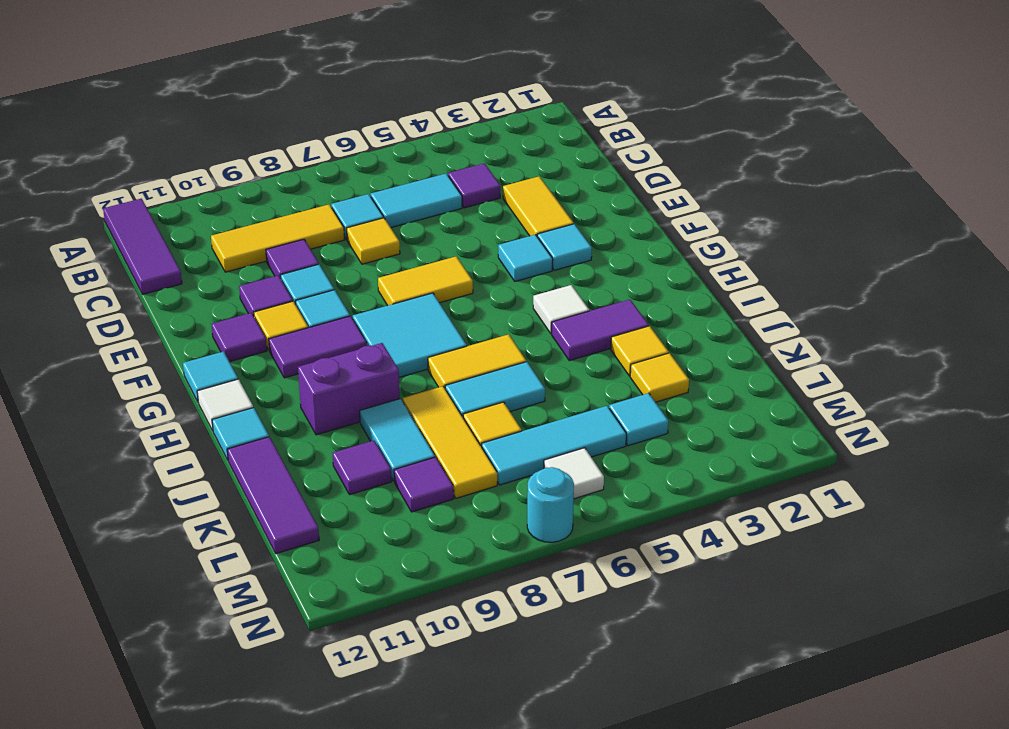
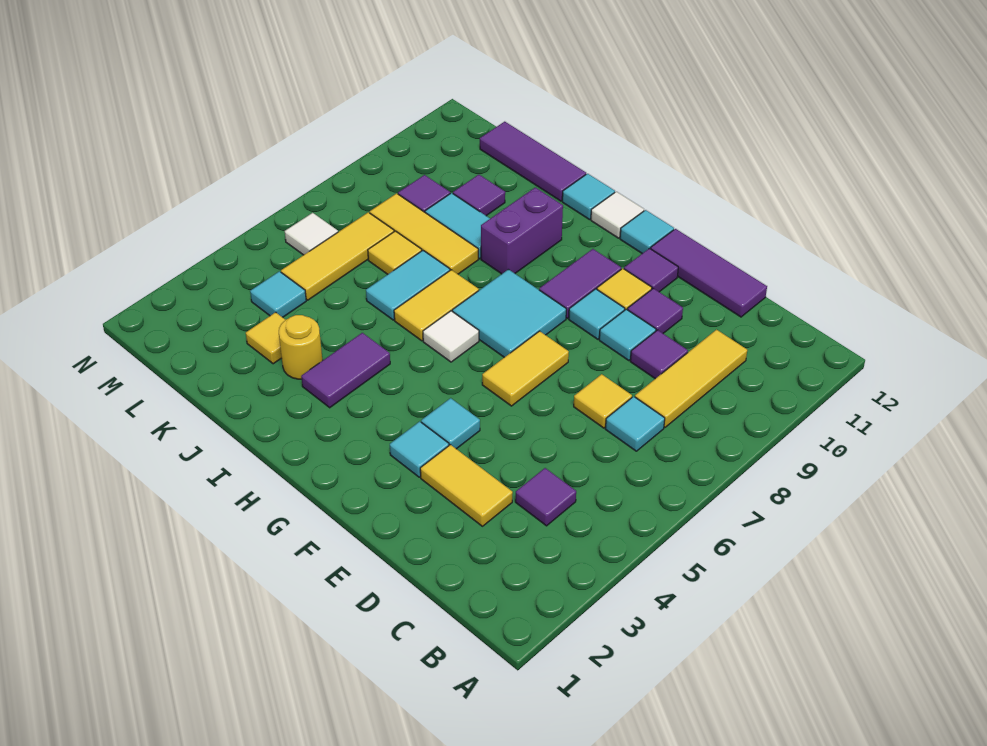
purple tile A12:C12 level 1 -> purple tile D12:F12 level 1
cyan tile C5:C6 level 1 -> none
white tile H4 level 1 -> white tile H6 level 1
yellow tile J3 level 1 -> yellow round brick J3 level 1
cyan tile L5:L7 level 1 -> yellow tile L5:L7 level 1
cyan round brick N7 level 1 -> none

